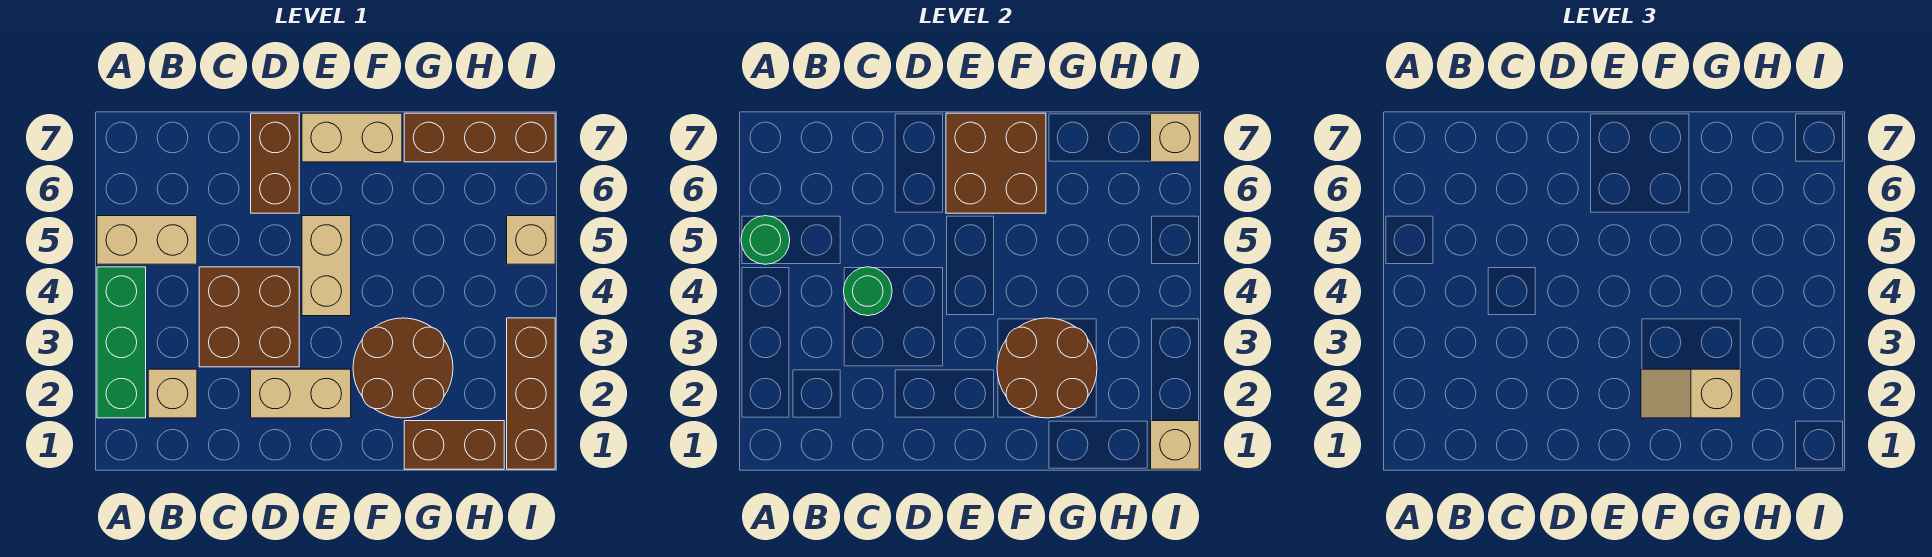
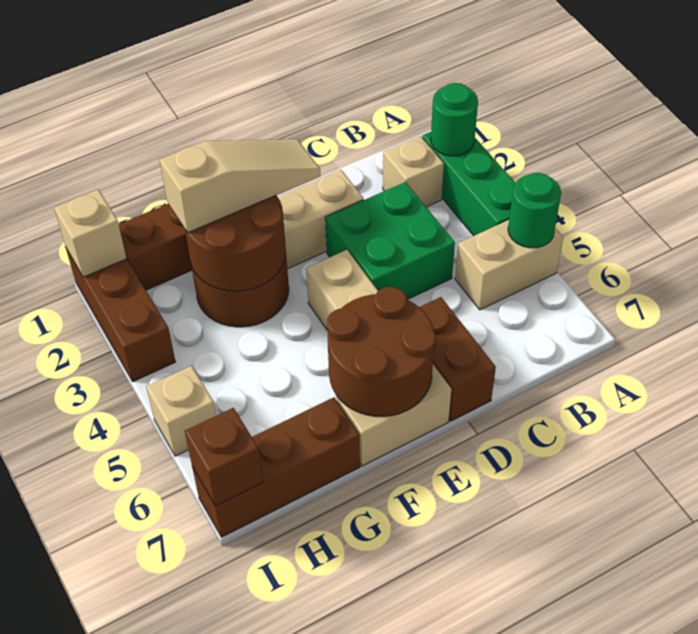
brown brick C3:D4 level 1 -> green brick C3:D4 level 1
green round brick C4 level 2 -> green round brick A2 level 2
brown brick E6:F7 level 2 -> brown round brick E6:F7 level 2
tan slope F2:G2 level 3 top G -> tan slope E2:G2 level 3 top G
tan brick I7 level 2 -> brown brick I7 level 2

